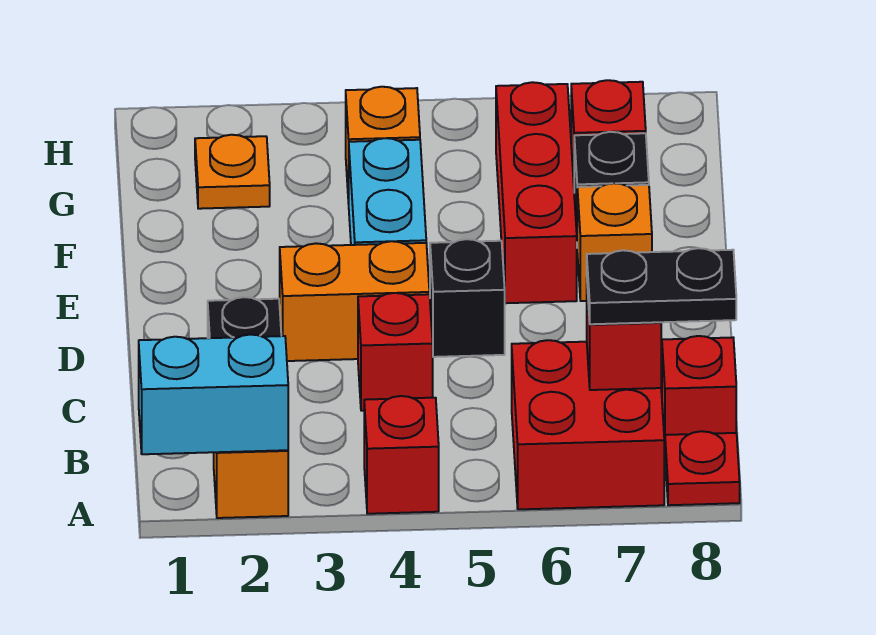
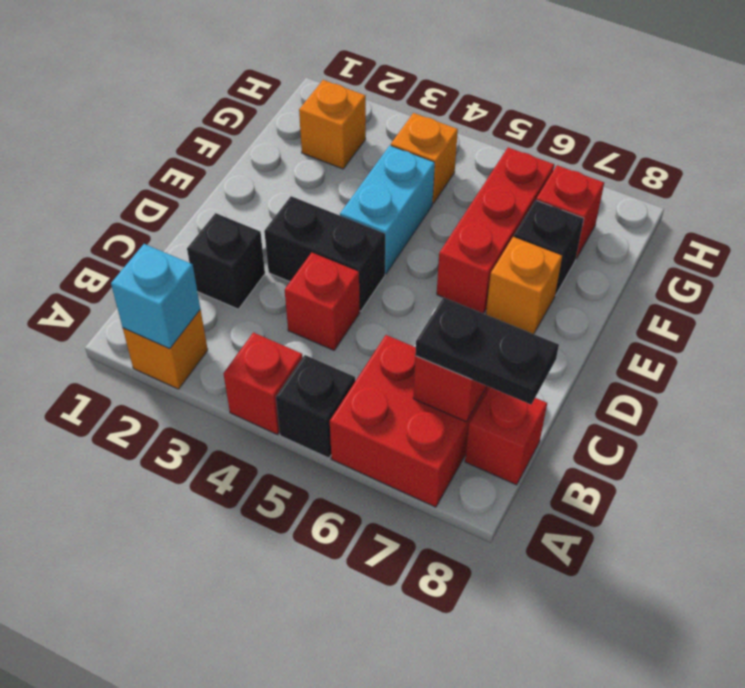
cyan brick A1:A2 level 2 -> cyan brick A2 level 2
red plate A8 level 1 -> none
orange brick D3:D4 level 1 -> black brick D3:D4 level 1
black brick D5 level 1 -> black brick A5 level 1
orange plate G2 level 1 -> orange brick G2 level 1

